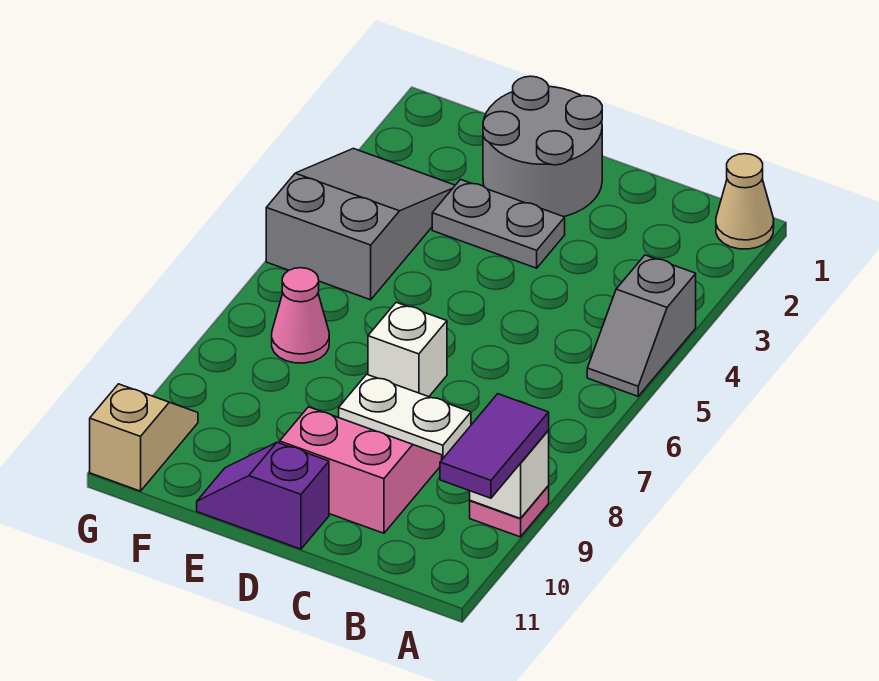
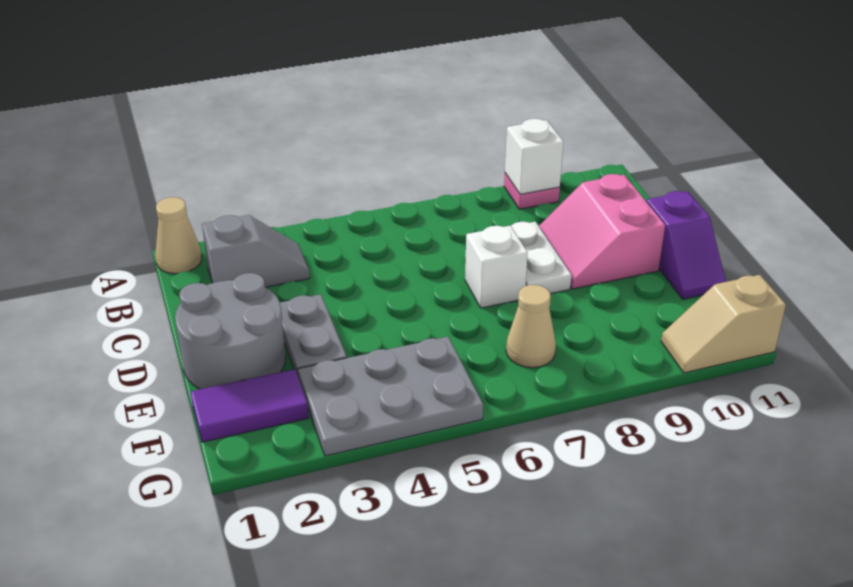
grey slope A4:A5 level 1 top 4 -> grey slope B2:B3 level 1 top 2
purple tile A9:A10 level 3 -> purple tile F1:F2 level 1
grey slope F3:G5 level 1 top 5 -> grey plate F3:G5 level 1
pink cone F7 level 1 -> tan cone F7 level 1

